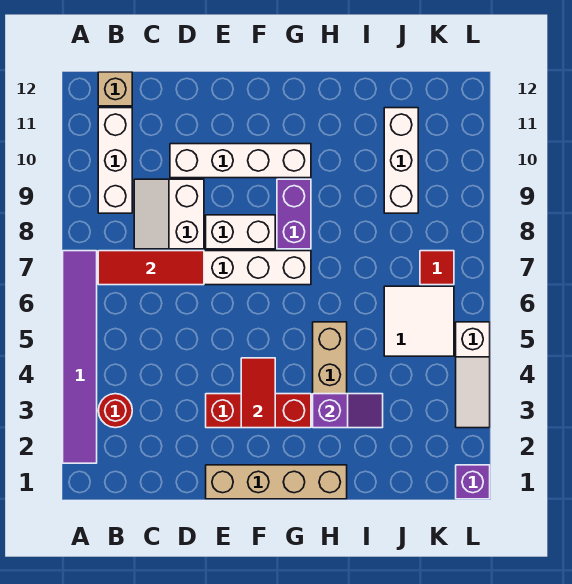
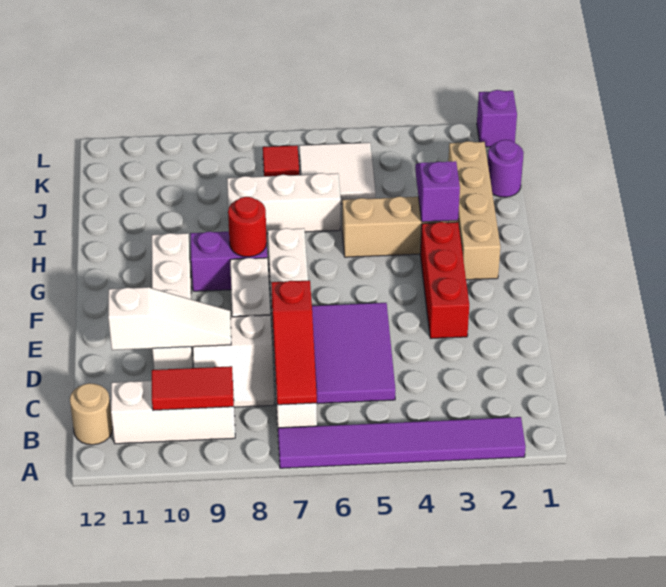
red round brick B3 level 1 -> red round brick G8 level 2
red tile B7:D7 level 2 -> red slope B7:D7 level 2 top D
tan brick B12 level 1 -> tan round brick B12 level 1
none -> purple tile C5:E6 level 1
tan brick E1:H1 level 1 -> tan brick G2:J2 level 1
red tile F3:F4 level 2 -> red tile B9:B10 level 2
none -> purple round brick J1 level 1
white brick J9:J11 level 1 -> white brick I6:I8 level 1
white slope L3:L5 level 1 top 5 -> white slope D9:D11 level 2 top 11

